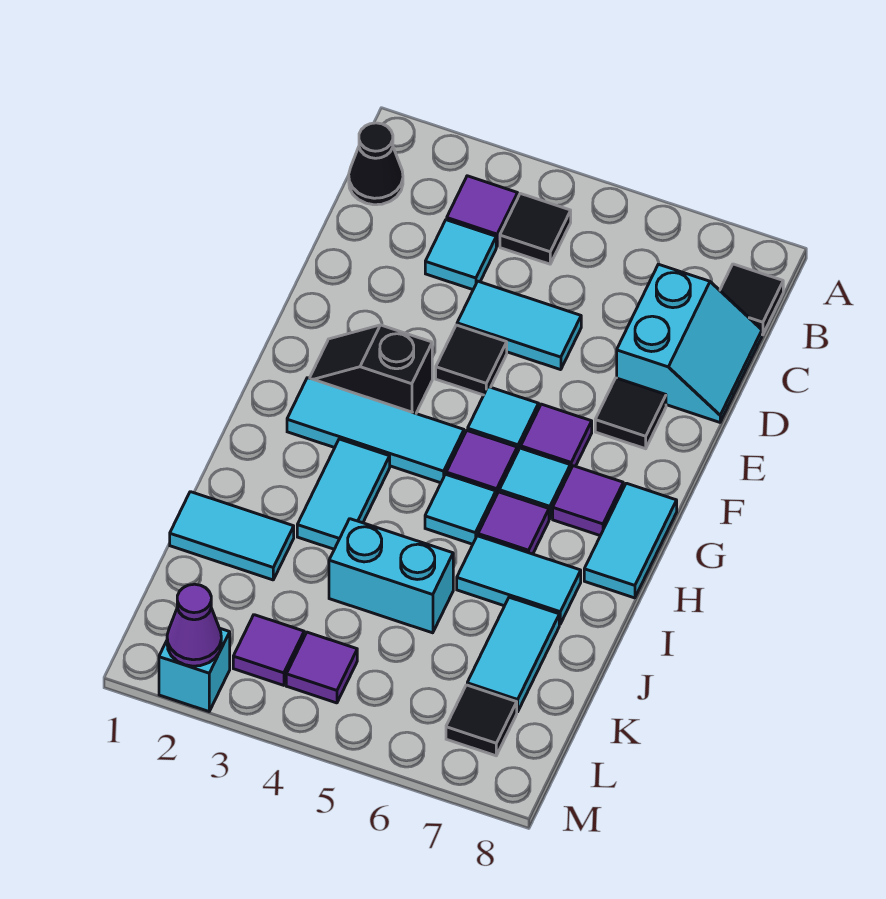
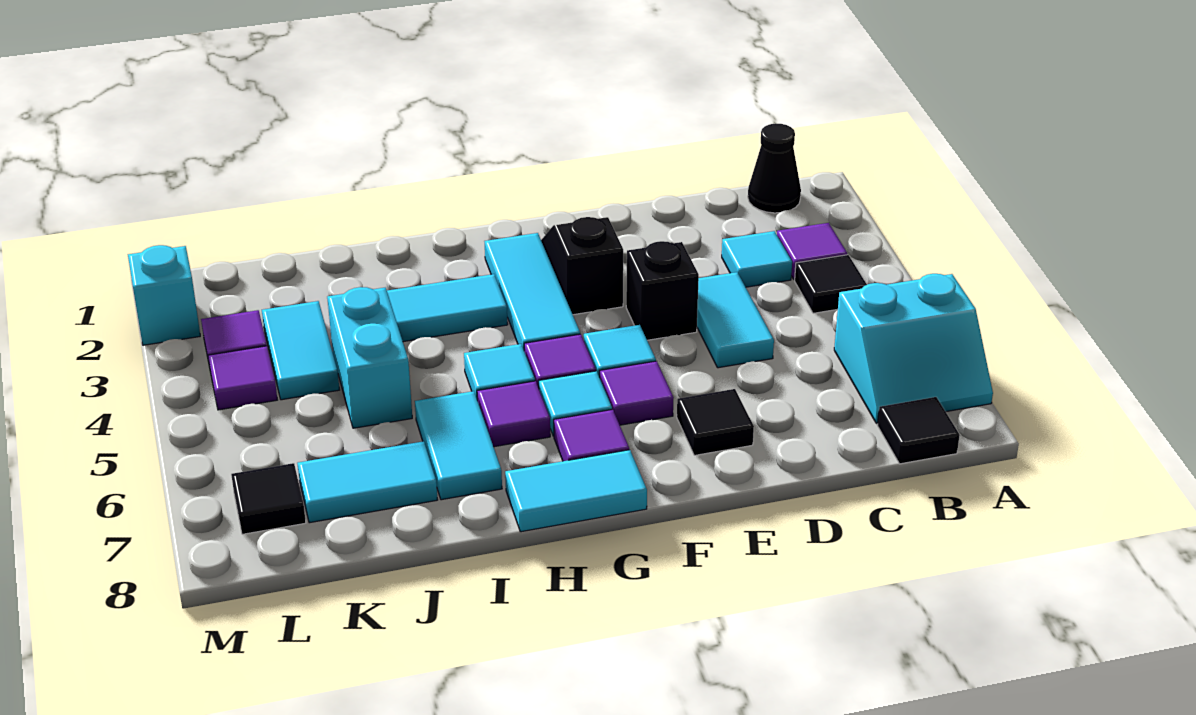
cyan slope C7:D8 level 1 top 7 -> cyan slope A6:B7 level 1 top 6
black tile E4 level 1 -> black brick E4 level 1
cyan tile J1:J2 level 1 -> cyan tile K3:K4 level 1
purple cone M2 level 2 -> none

